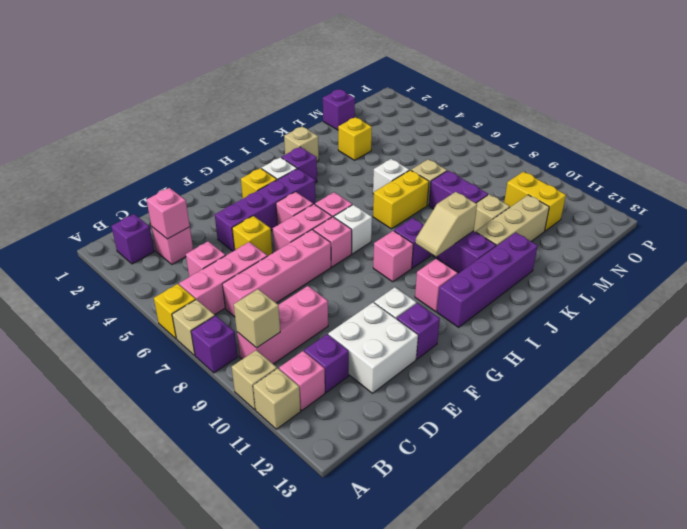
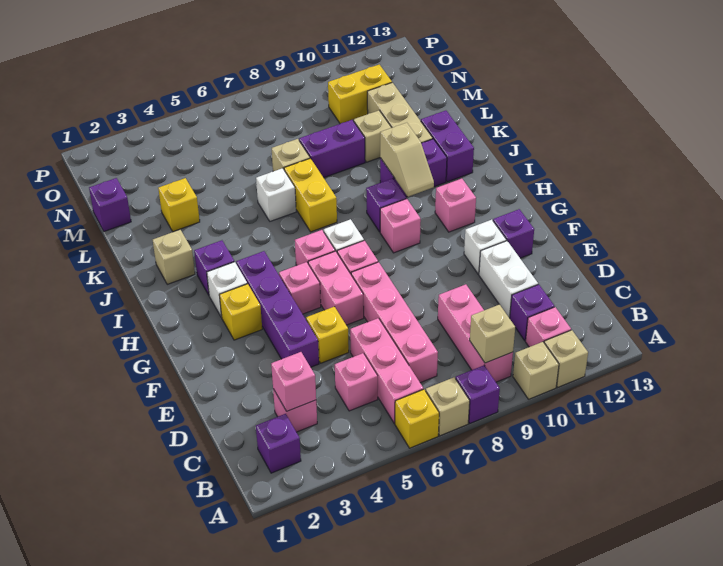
white brick D11:E12 level 1 -> white brick D11:E11 level 1
purple brick H12:K12 level 1 -> purple brick J12:K12 level 1

